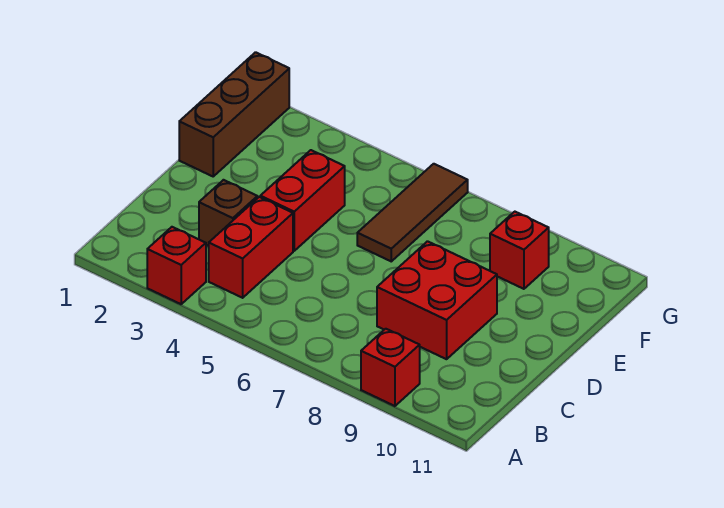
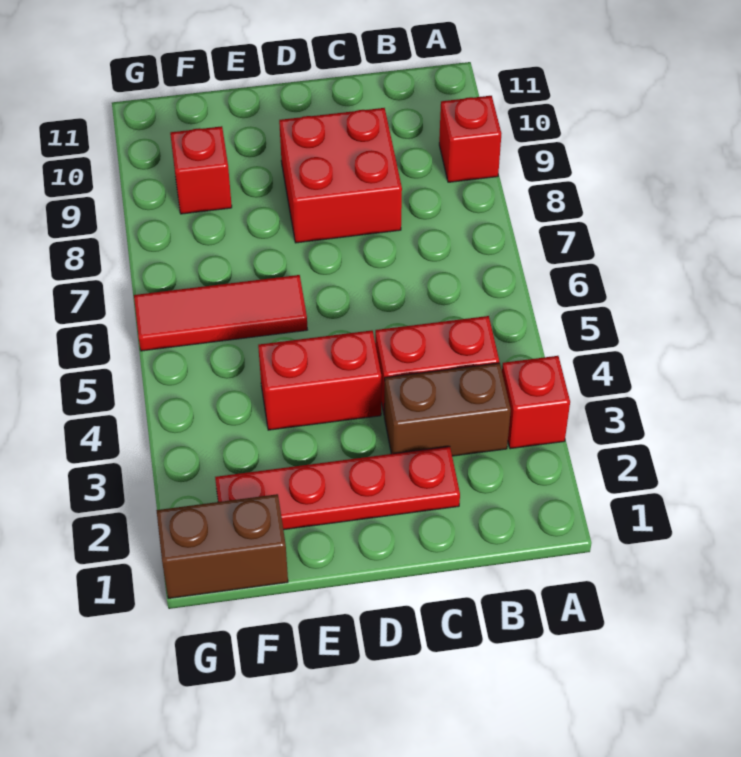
none -> red plate C2:F2 level 1
brown brick C3 level 1 -> brown brick B3:C3 level 1
brown brick E1:G1 level 1 -> brown brick F1:G1 level 1
brown tile E6:G6 level 1 -> red tile E6:G6 level 1

